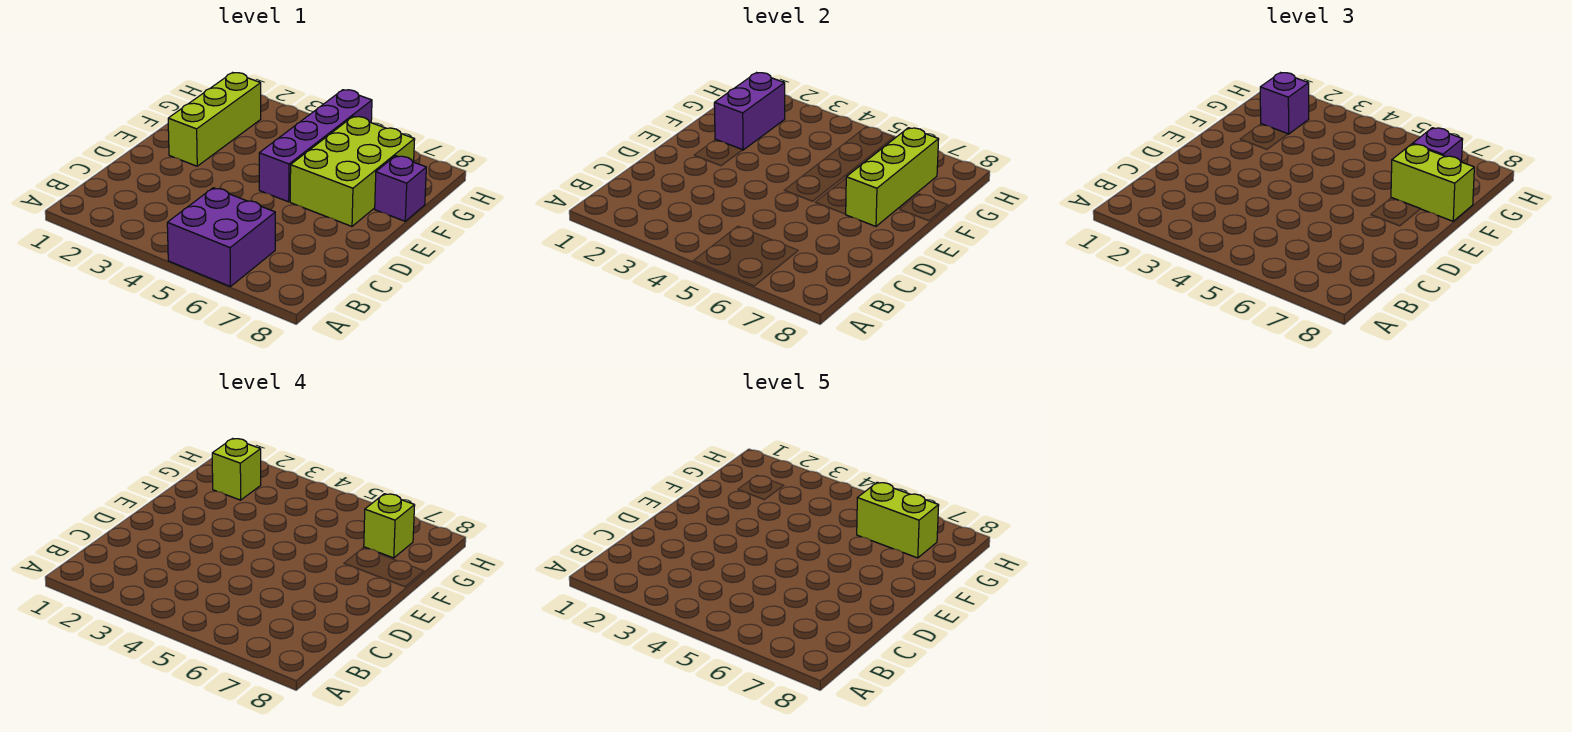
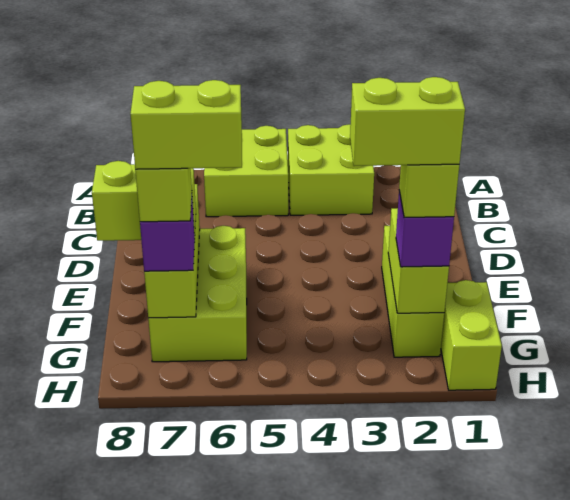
none -> lime brick A3:B4 level 1
purple brick A5:B6 level 1 -> lime brick A5:B6 level 1
purple brick E5:H5 level 1 -> none
purple brick F2:G2 level 2 -> lime brick F2:G2 level 2
purple brick F8 level 1 -> none
none -> lime brick G1:H1 level 1
none -> lime brick G2:G3 level 5

